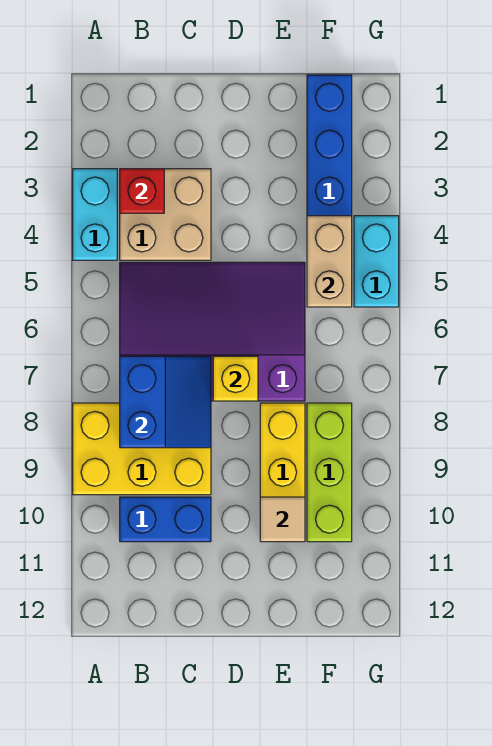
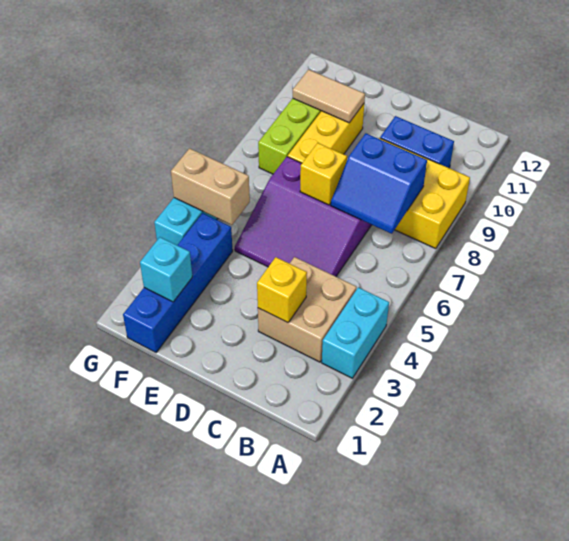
red brick B3 level 2 -> none
purple slope B5:E7 level 1 top 7 -> purple slope C5:E7 level 1 top 7
blue slope B7:C8 level 2 top B -> blue slope B7:C8 level 2 top 8
none -> yellow brick C3 level 2
tan tile E10 level 2 -> tan tile E10:F10 level 2
none -> cyan brick F2 level 2
tan brick F4:F5 level 2 -> tan brick F5:G5 level 2

